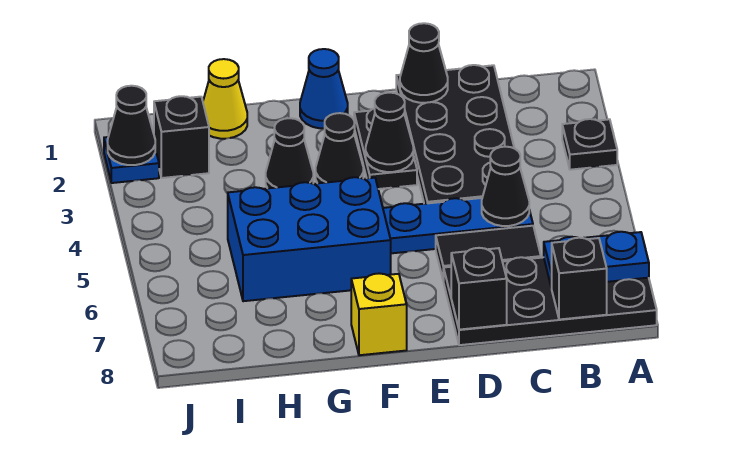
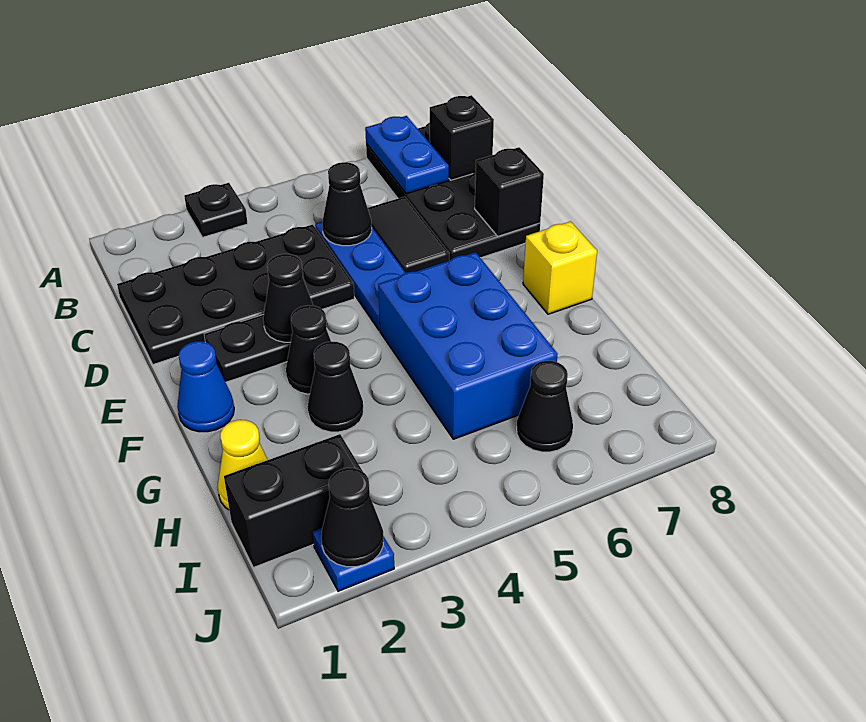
black cone D1 level 2 -> black cone I6 level 1
black brick I2 level 1 -> black brick I1:I2 level 1

